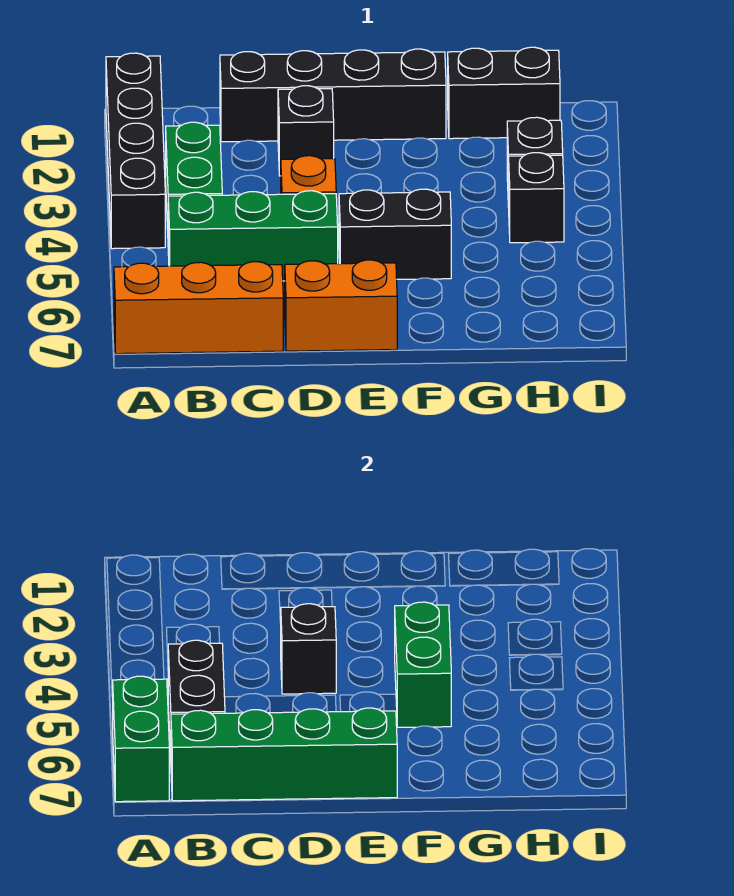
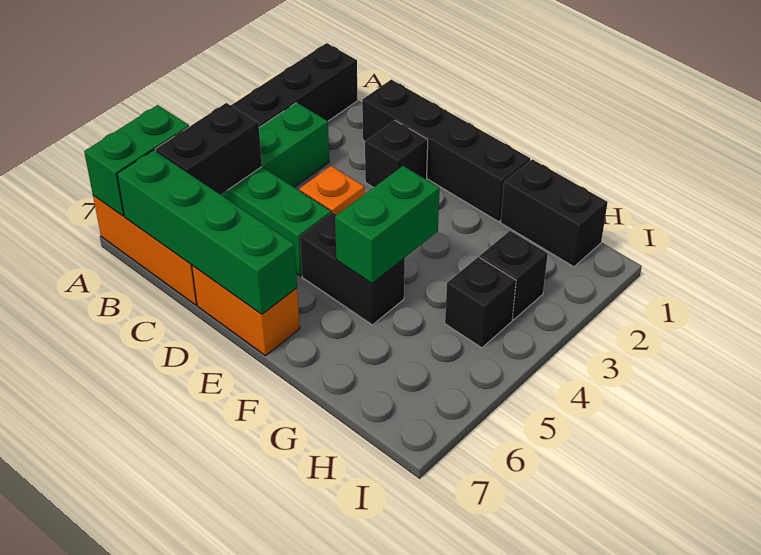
black brick D4 level 2 -> none

